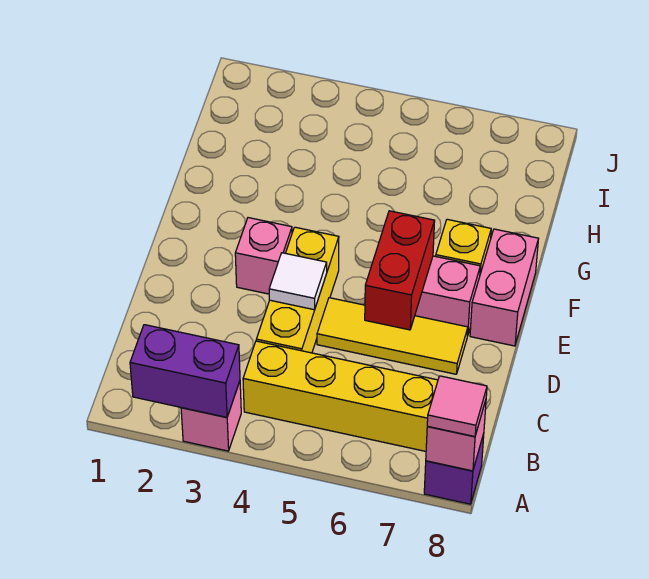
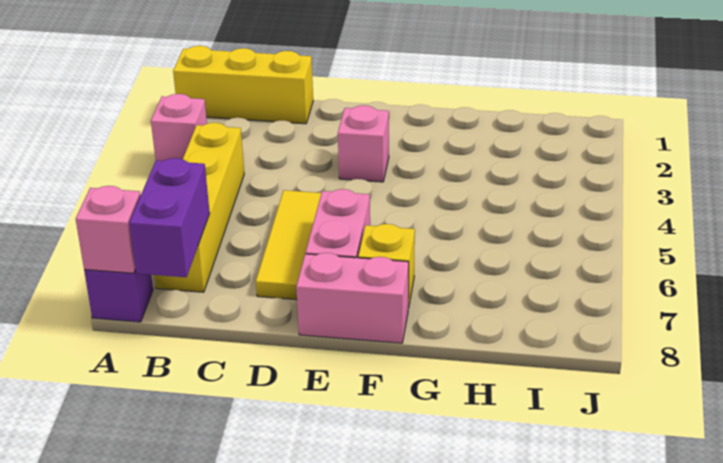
purple brick A2:A3 level 2 -> purple brick B7:B8 level 2
pink tile A8 level 3 -> none
yellow brick C4:E4 level 1 -> yellow brick A1:C1 level 1
white tile D4 level 2 -> none
red brick D6:E6 level 2 -> none

